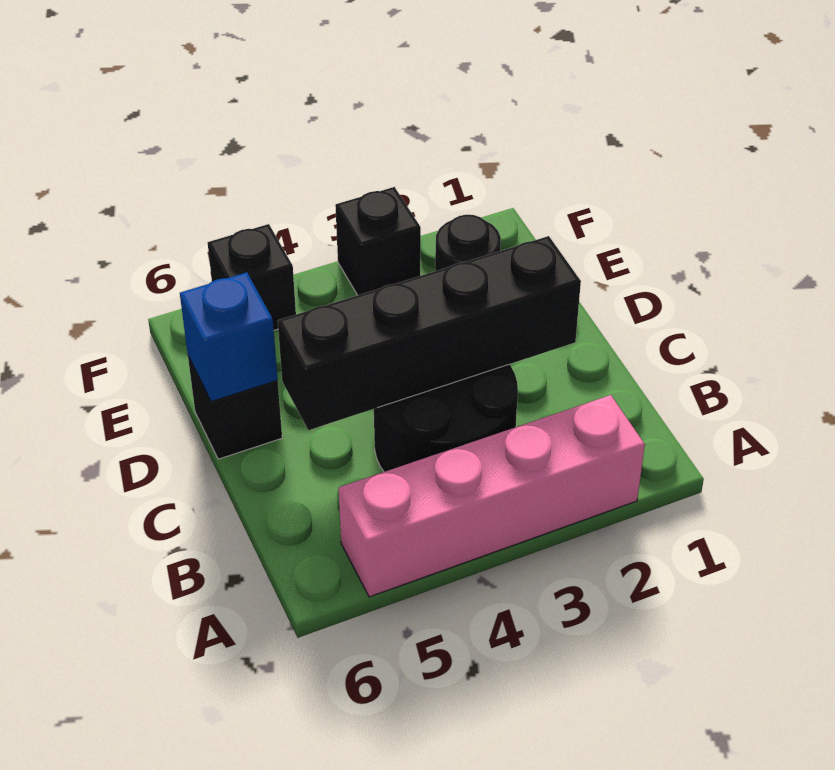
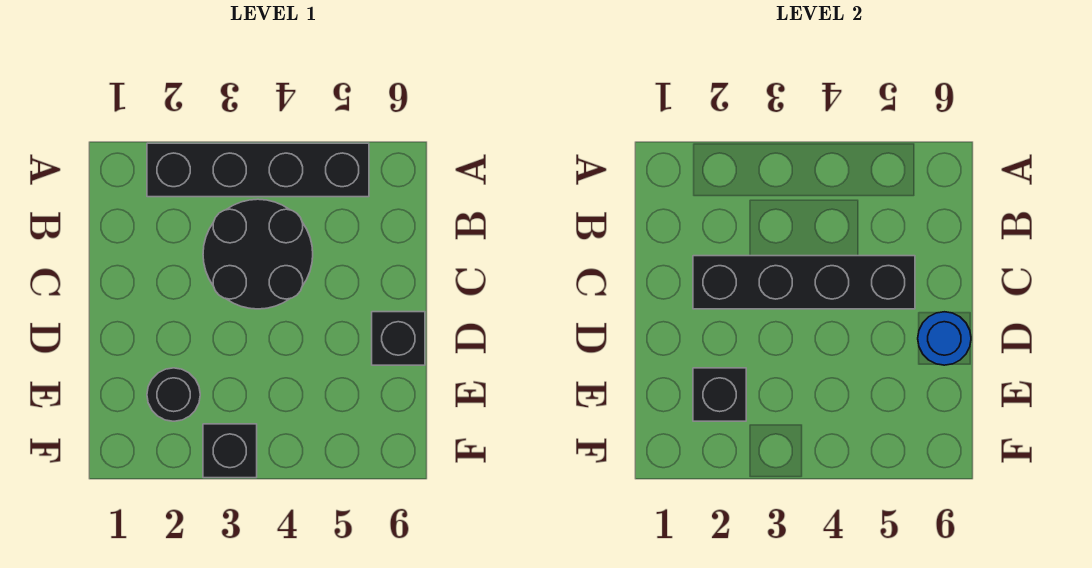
pink brick A2:A5 level 1 -> black brick A2:A5 level 1
blue brick D6 level 2 -> blue round brick D6 level 2
black brick F5 level 1 -> black brick E2 level 2

